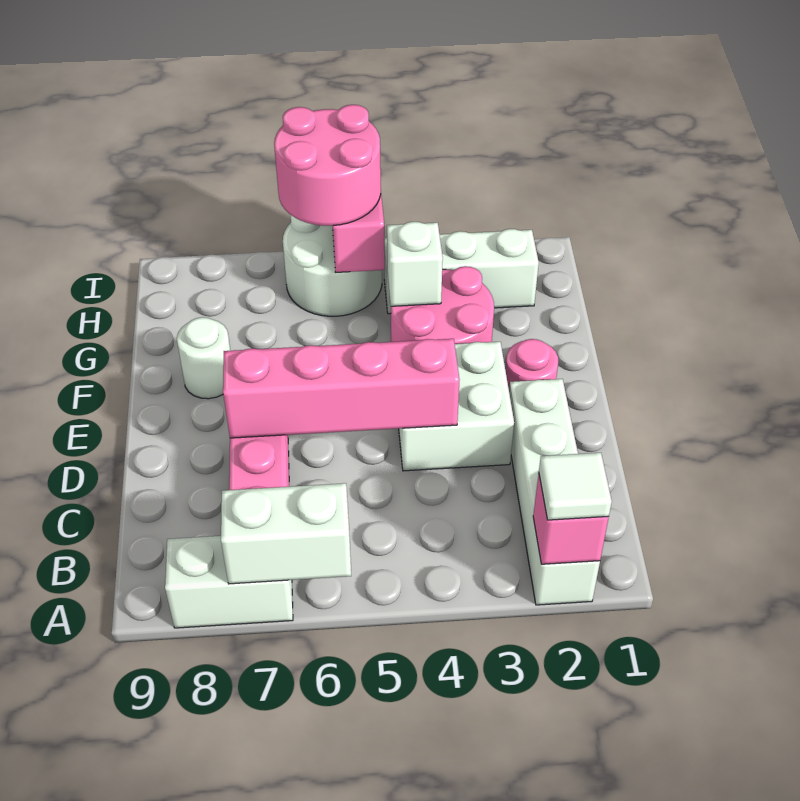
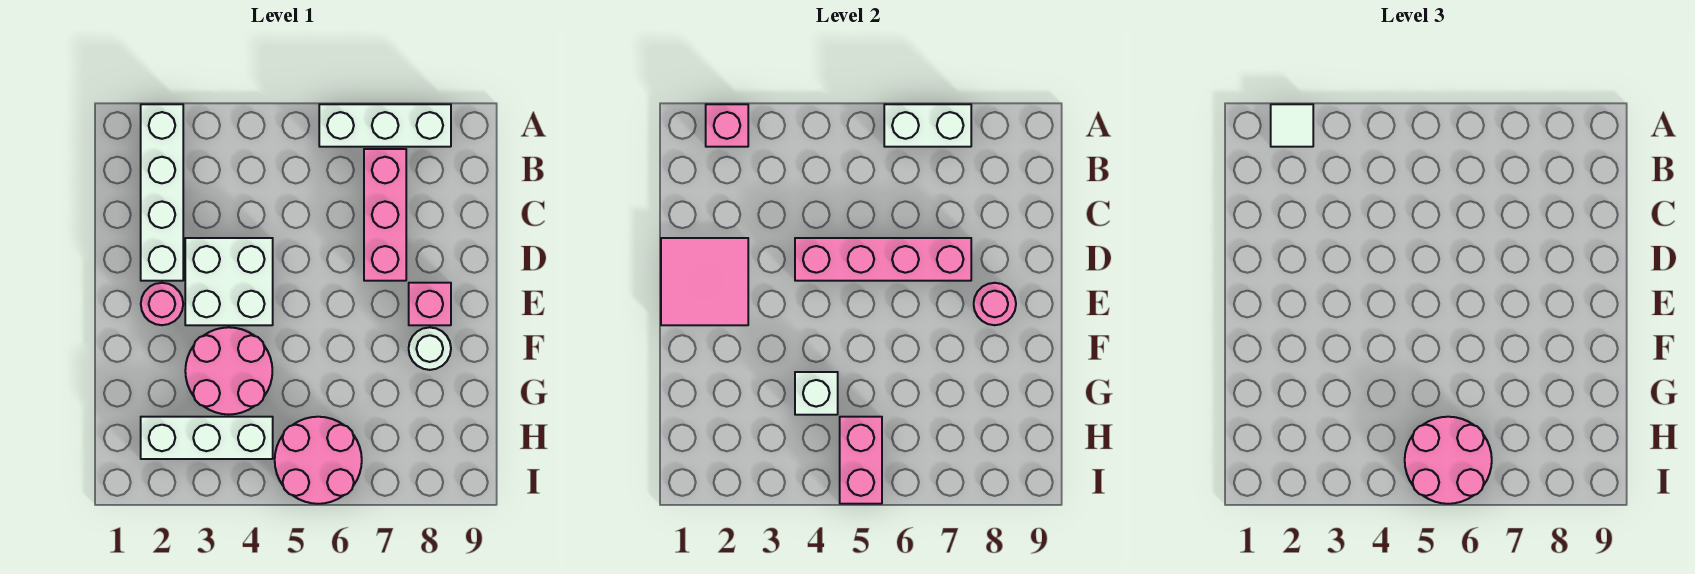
white brick A7:A8 level 1 -> white brick A6:A8 level 1
none -> pink tile D1:E2 level 2
none -> pink brick E8 level 1
none -> pink round brick E8 level 2
white round brick H5:I6 level 1 -> pink round brick H5:I6 level 1

